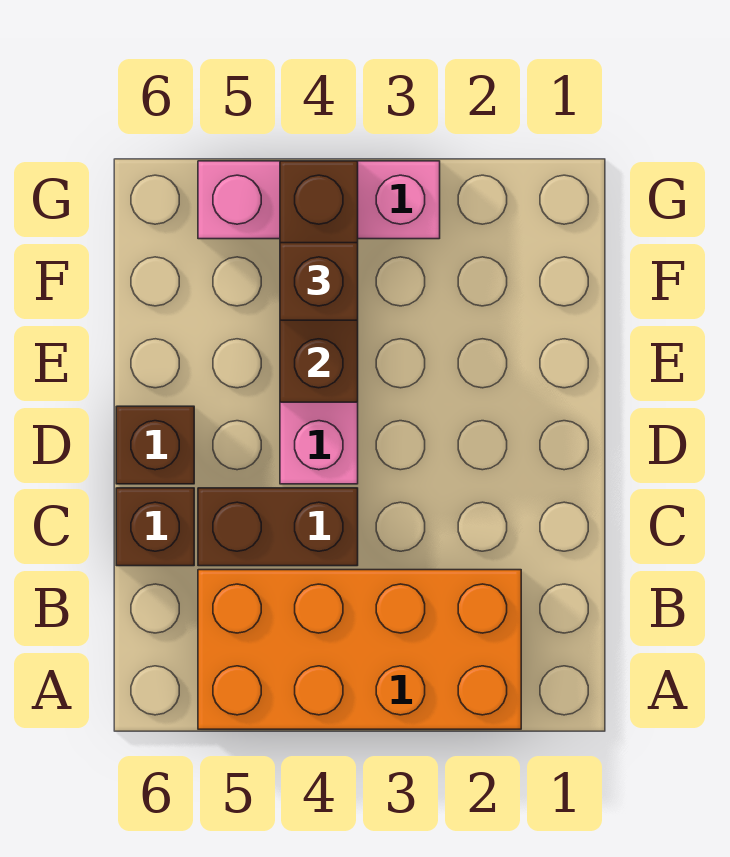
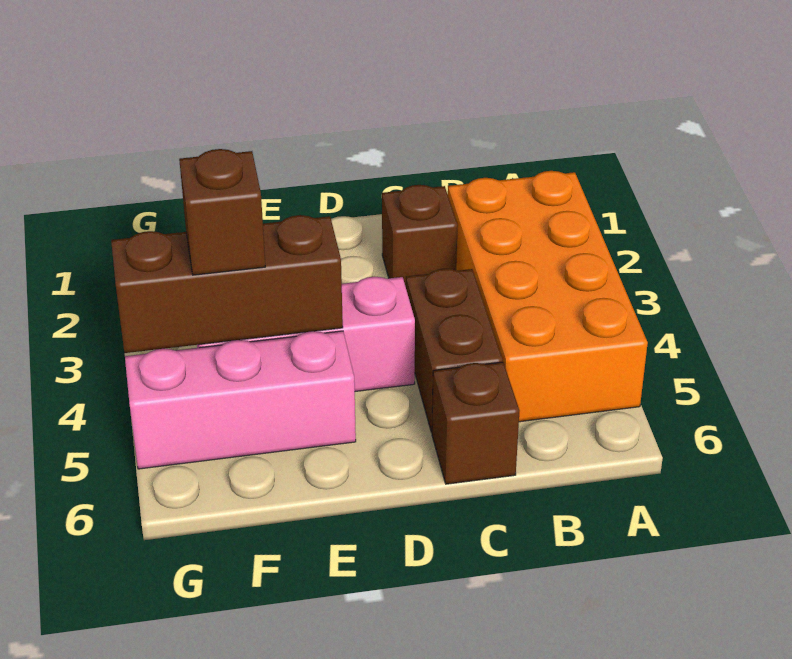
brown brick D6 level 1 -> brown brick C2 level 1
pink brick G3:G5 level 1 -> pink brick E5:G5 level 1

